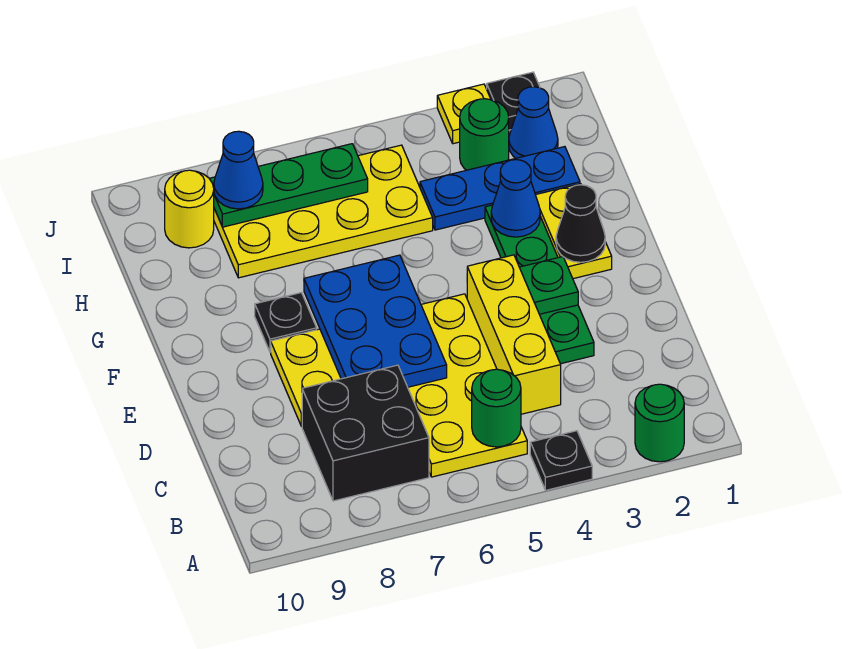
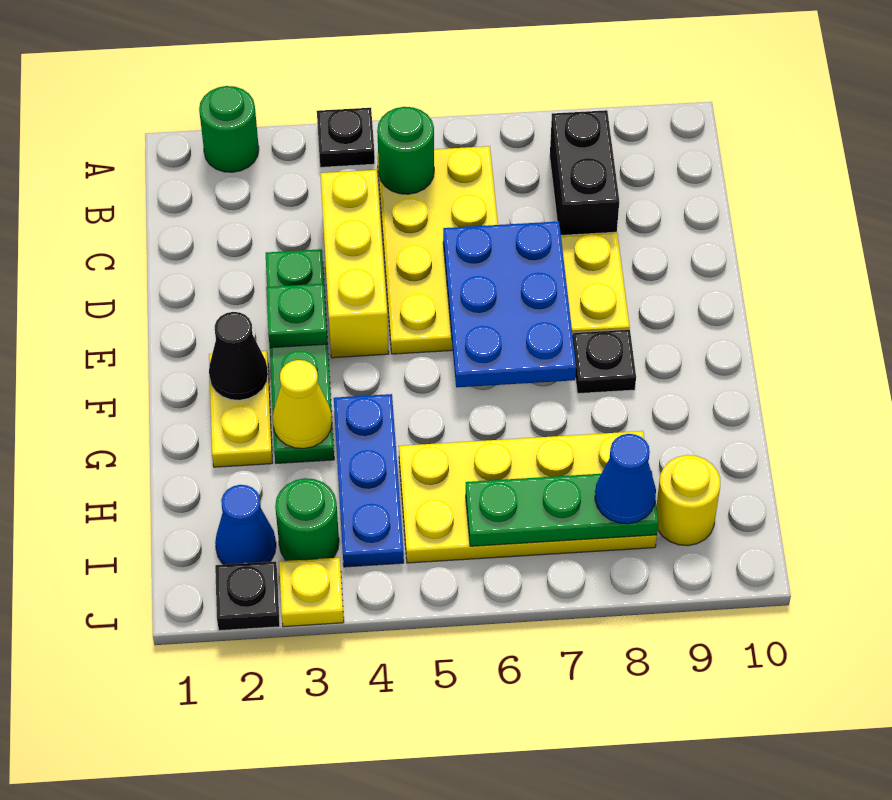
black brick B7:C8 level 1 -> black brick B8:C8 level 1
blue cone G3 level 2 -> yellow cone G3 level 2
blue plate H2:H4 level 1 -> blue plate G4:I4 level 1

